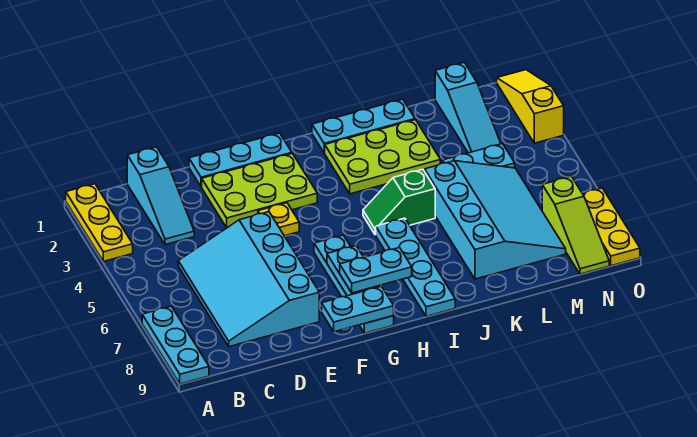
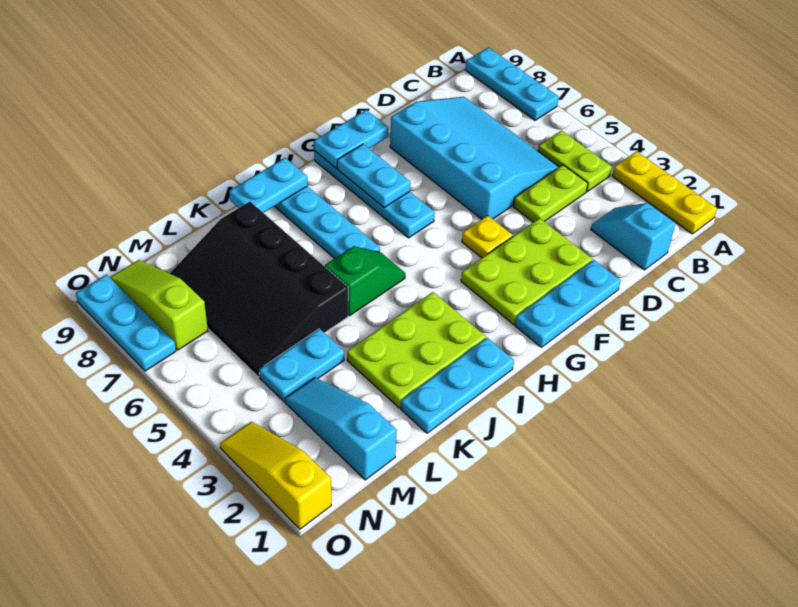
none -> lime plate B4:B5 level 1
cyan slope C1:C3 level 1 top 1 -> cyan slope C1:C2 level 1 top 1
none -> lime plate C4:D4 level 1
cyan plate G8:H8 level 3 -> cyan plate I9:J9 level 2
cyan slope K5:M8 level 1 top K -> black slope K5:M8 level 1 top K
yellow slope O1:O3 level 1 top 3 -> yellow slope O1:O3 level 1 top 1
yellow plate O7:O9 level 1 -> cyan plate O7:O9 level 1

